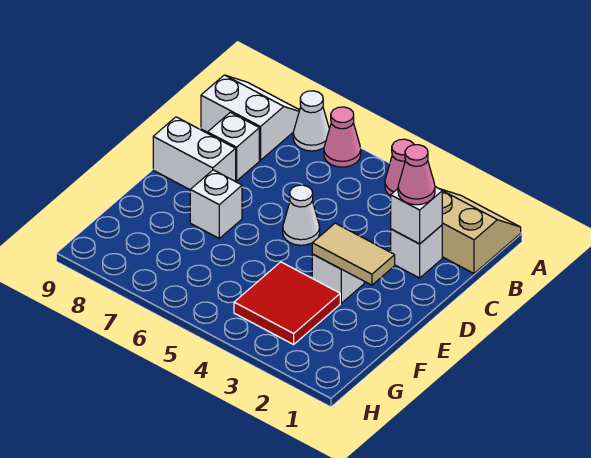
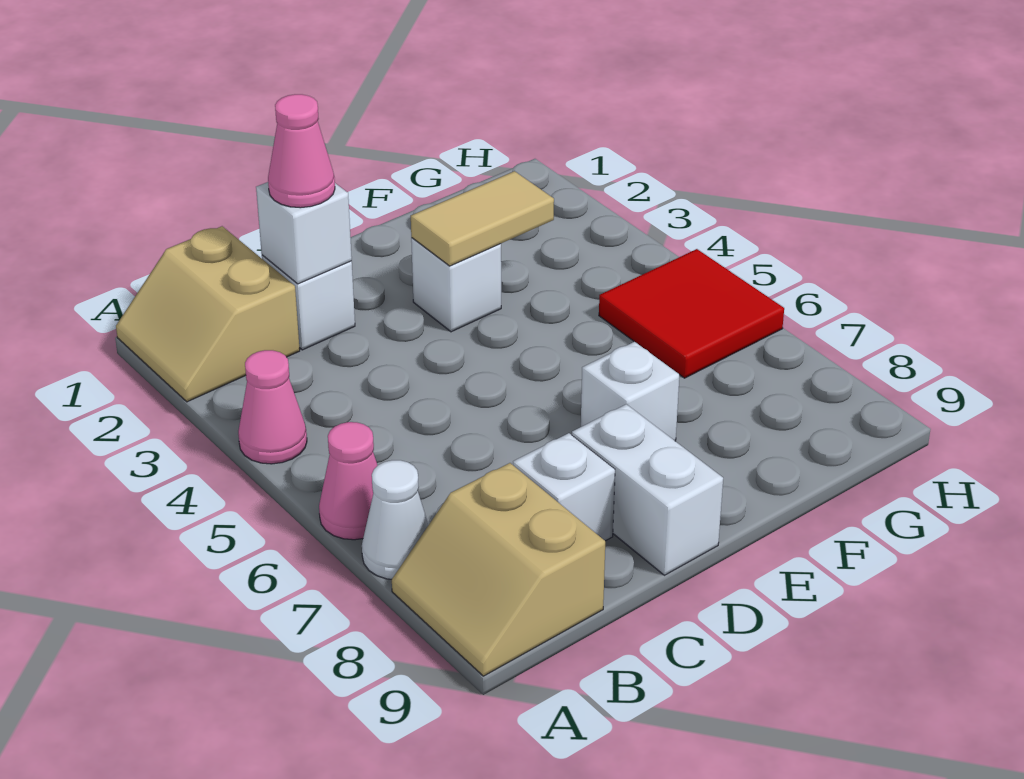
white slope A8:B9 level 1 top B -> tan slope A8:B9 level 1 top B
white cone D5 level 1 -> none
tan tile E2:E3 level 2 -> tan tile E3:F3 level 2
red tile F3:G4 level 1 -> red tile G5:H6 level 1

